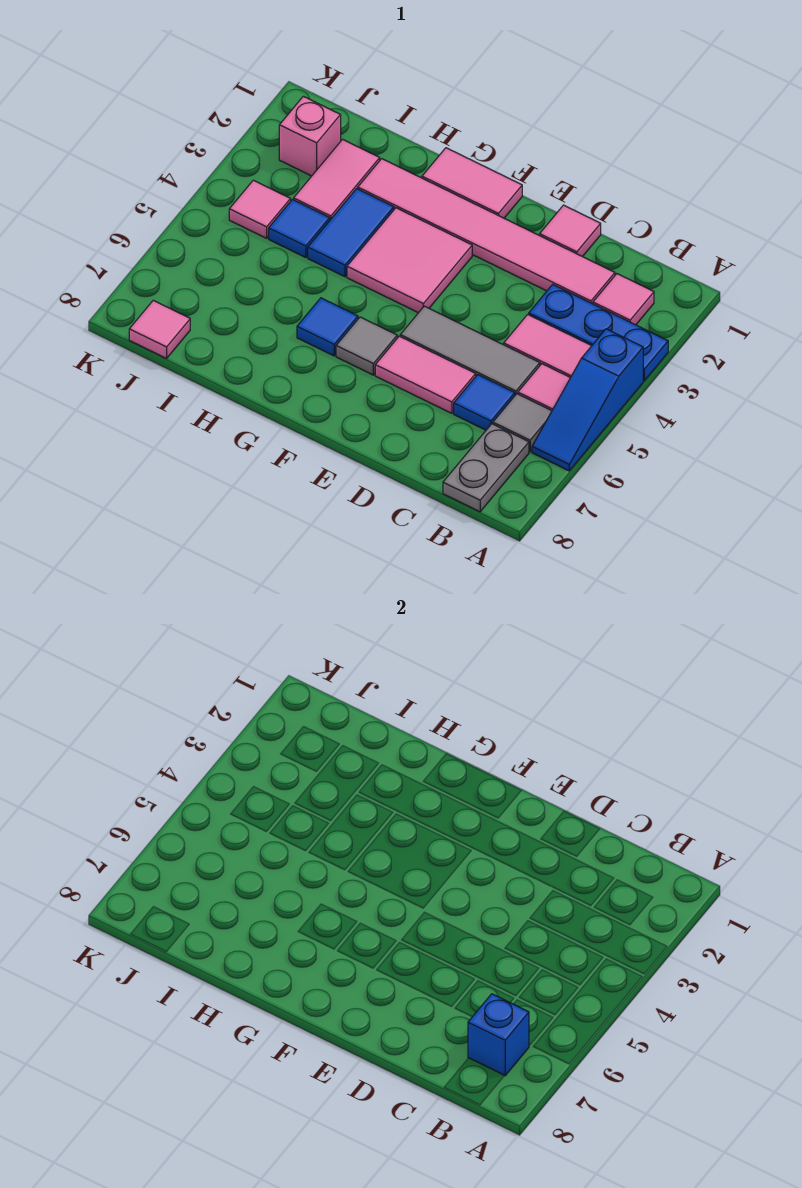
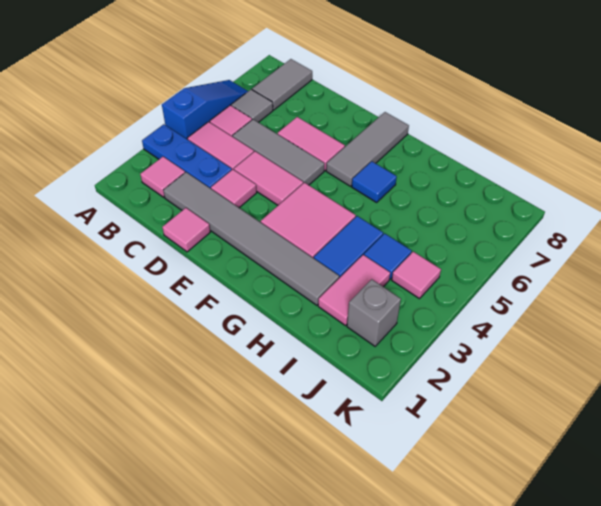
grey plate B7:B8 level 1 -> grey tile B7:B8 level 1
blue brick B7 level 2 -> none
pink tile C2:H2 level 1 -> grey tile C2:H2 level 1
blue tile C6 level 1 -> none
pink tile F1:G1 level 1 -> pink tile D4:E4 level 1
grey tile F6 level 1 -> grey tile F6:F8 level 1
pink brick J2 level 1 -> grey brick J2 level 1
pink tile J8 level 1 -> pink tile D3 level 1

